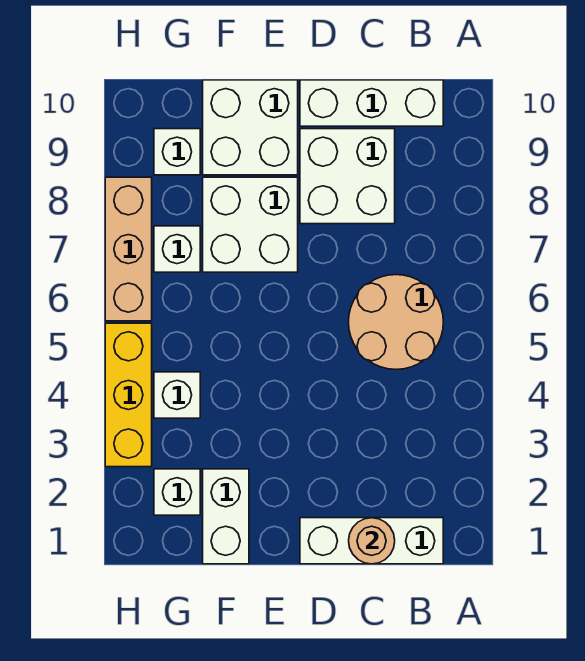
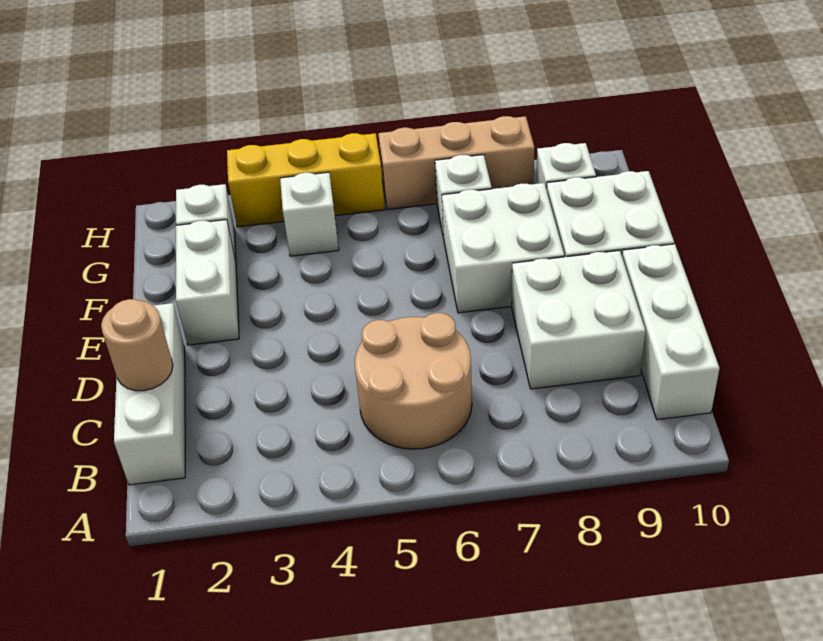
white brick F1:F2 level 1 -> white brick E2:F2 level 1

